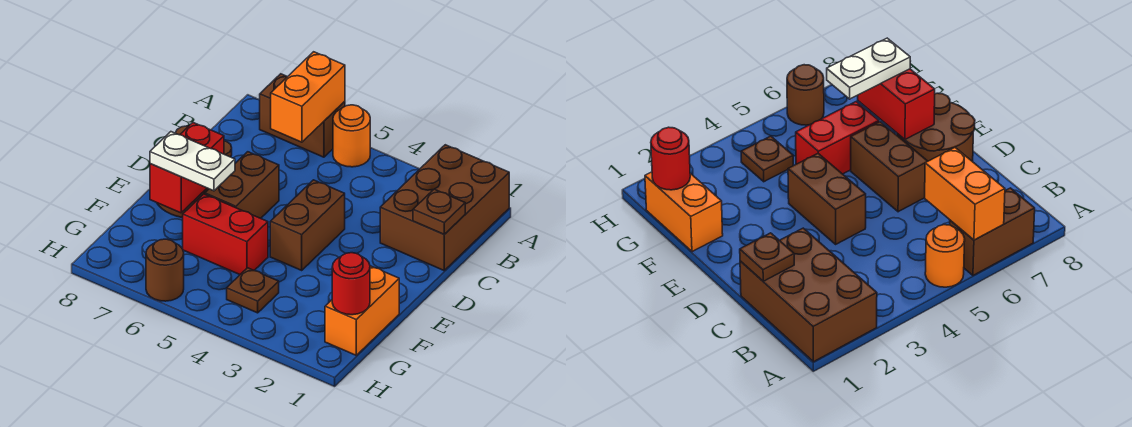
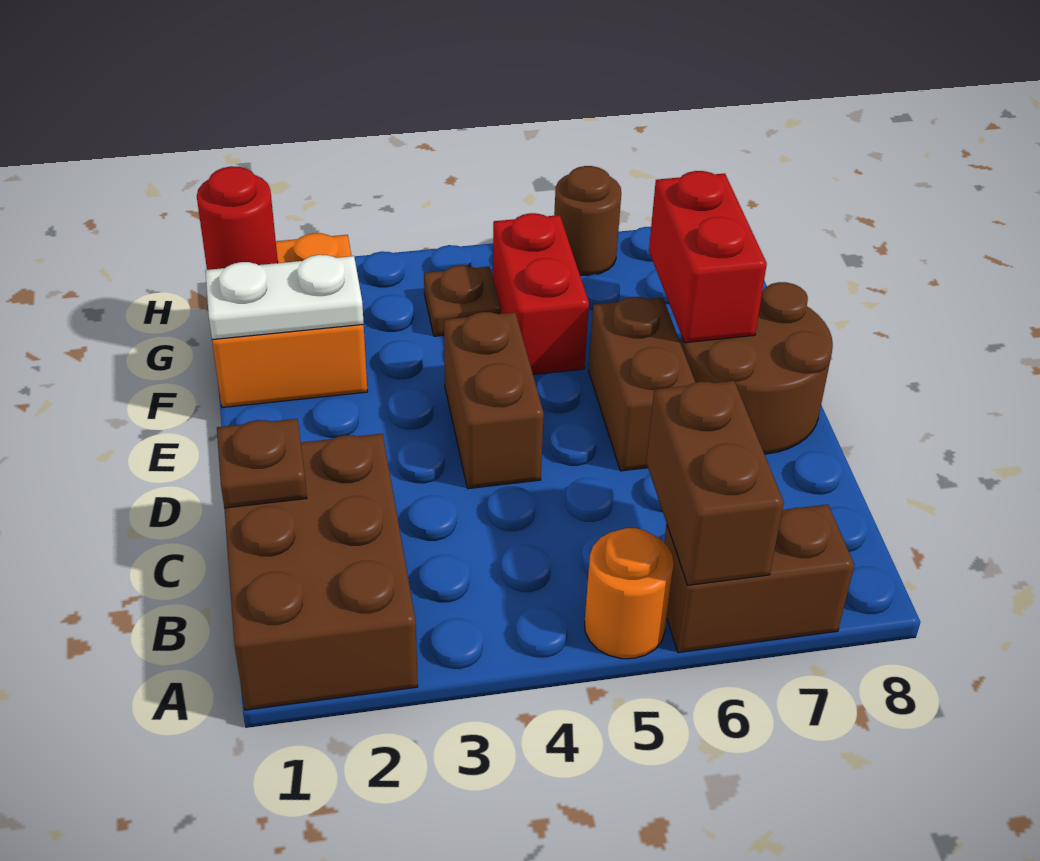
orange brick A6:B6 level 2 -> brown brick A6:B6 level 2
orange brick F1:G1 level 1 -> orange brick F1:G2 level 1
red brick F5:F6 level 1 -> red brick F5:G5 level 1
white plate F6:F7 level 3 -> white plate F1:F2 level 2

